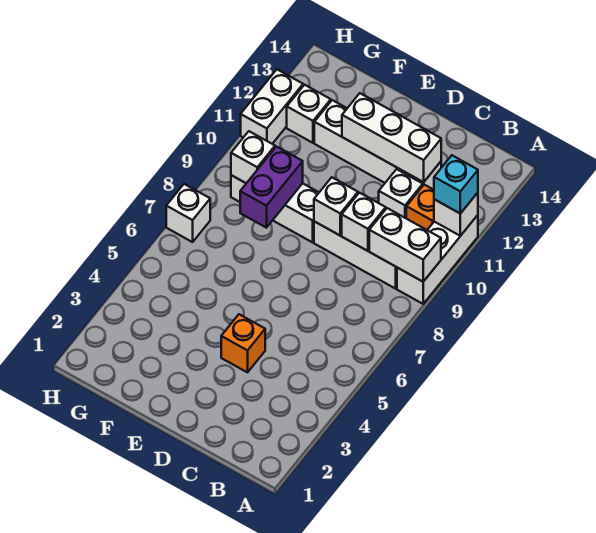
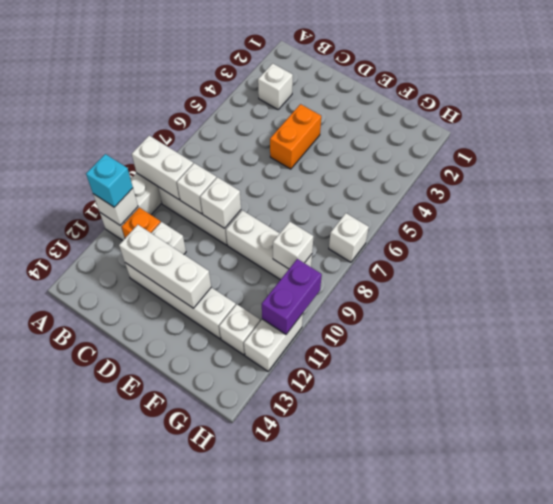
none -> white brick B3 level 1
orange brick D4 level 1 -> orange brick D4:D5 level 1
purple brick F8:F9 level 2 -> purple brick H10:H11 level 2

